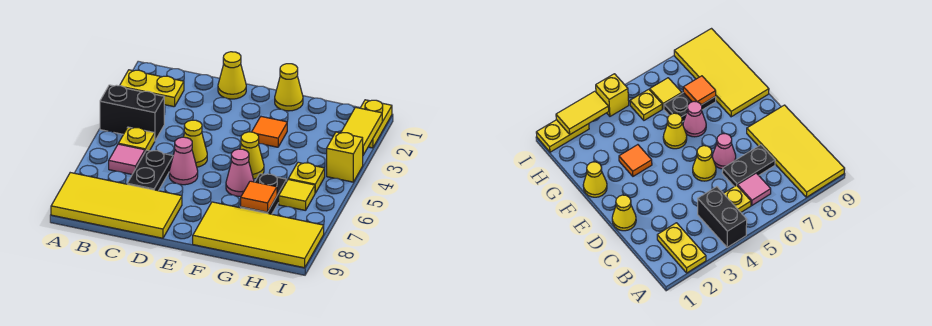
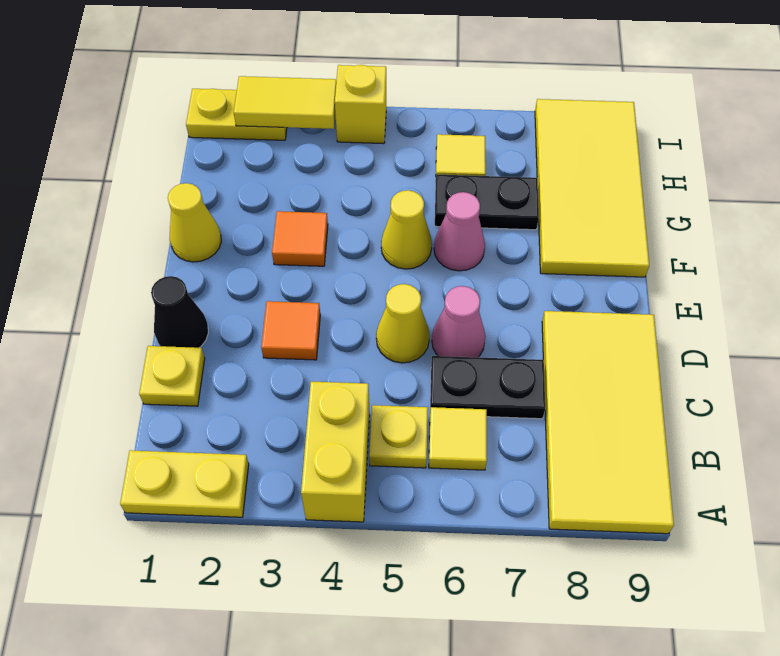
yellow plate A2:B2 level 1 -> yellow plate A1:A2 level 1
black brick A4:B4 level 1 -> yellow brick A4:B4 level 1
pink tile B6 level 1 -> yellow tile B6 level 1
yellow cone D1 level 1 -> black cone D1 level 1
orange tile G7 level 2 -> orange tile D3 level 1
yellow plate H5 level 1 -> yellow plate C1 level 1

